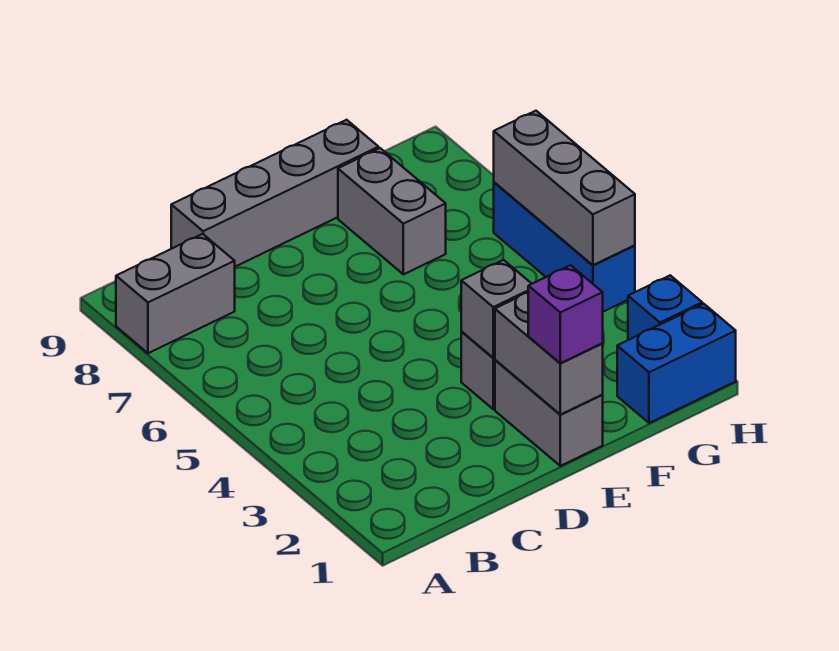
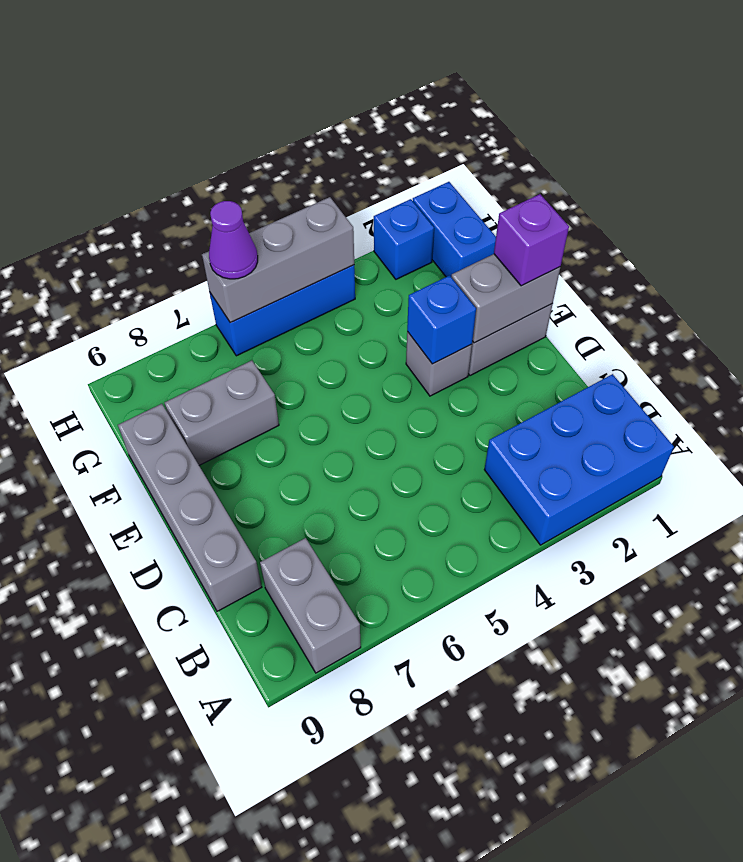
none -> blue brick A1:B3 level 1
grey brick E3 level 2 -> blue brick E3 level 2
none -> purple cone H6 level 3

